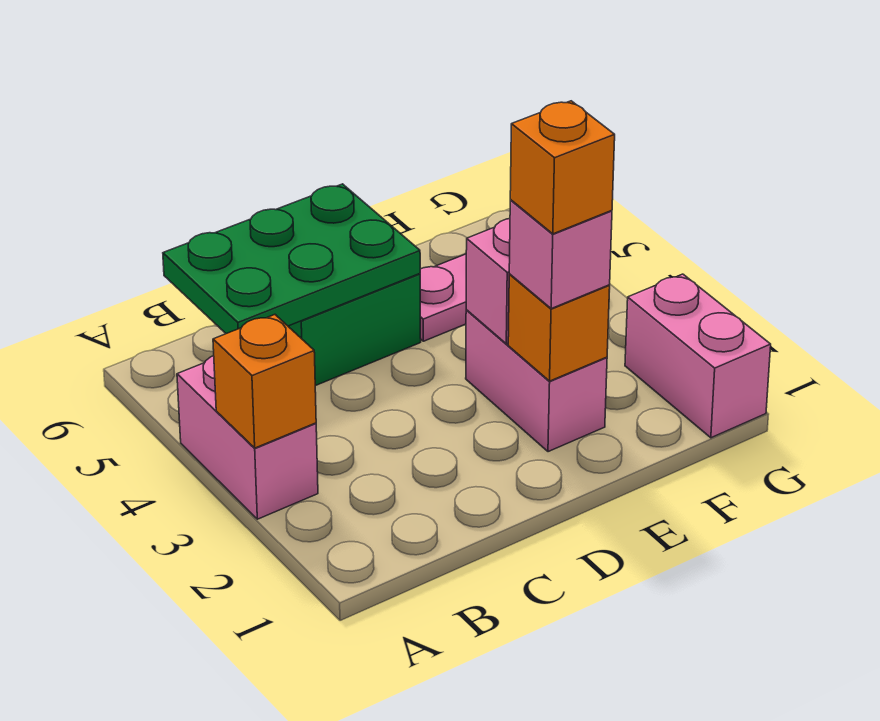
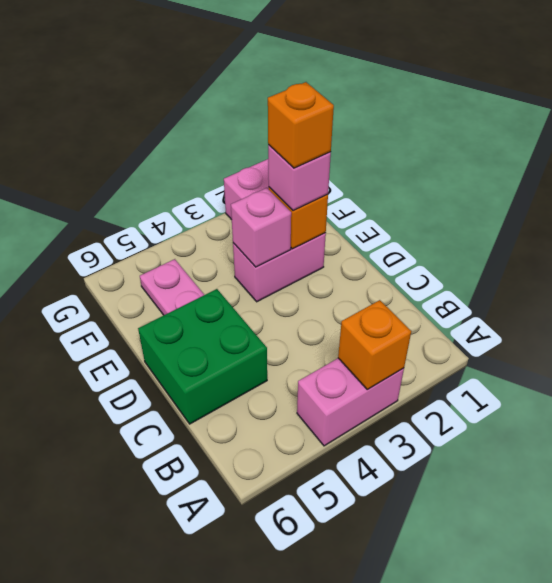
green plate B5:D6 level 2 -> none

